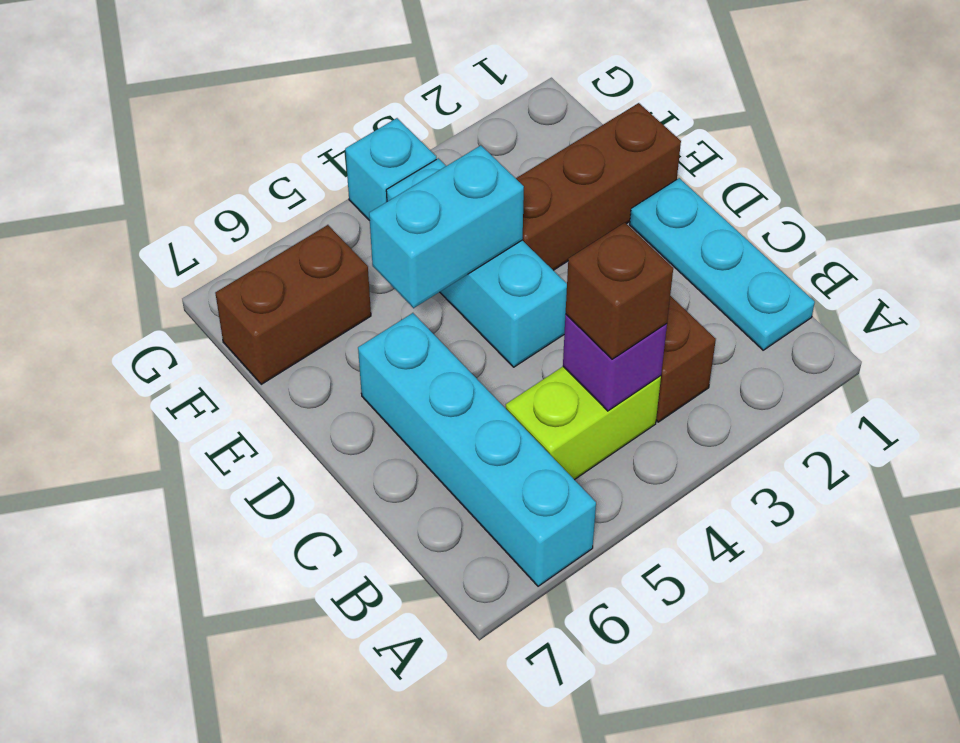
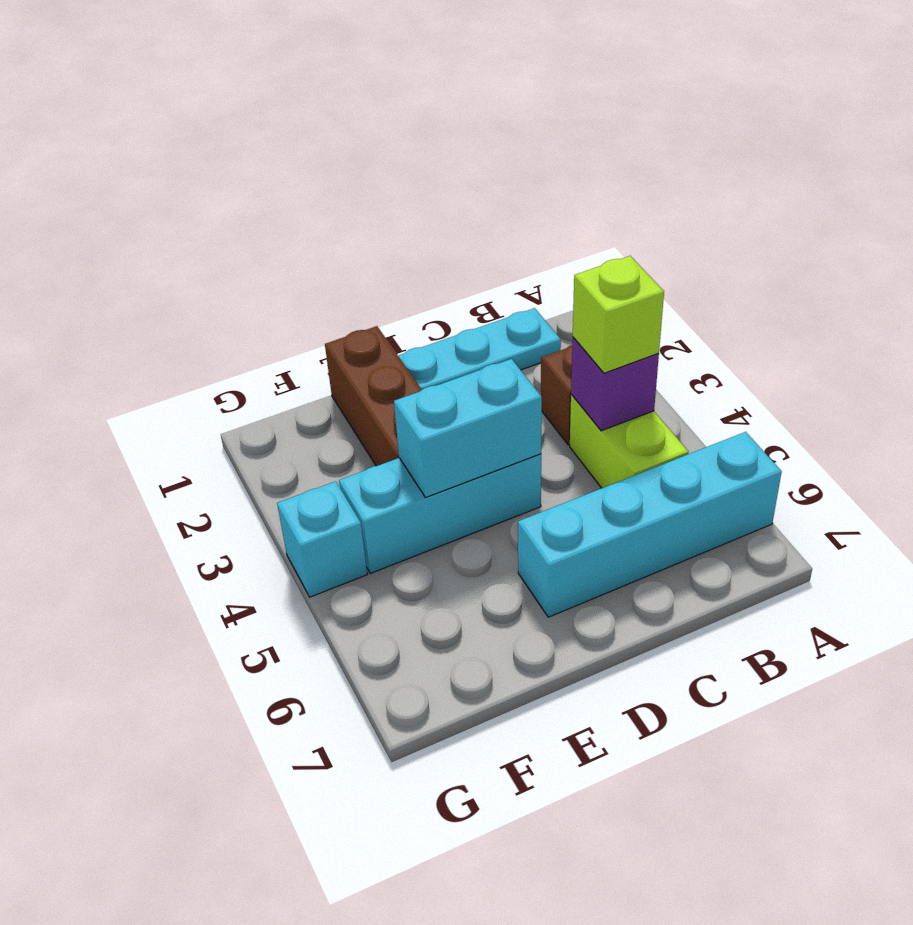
brown brick B4 level 3 -> lime brick B4 level 3
cyan brick E4:E5 level 2 -> cyan brick D4:E4 level 2
brown brick F6:F7 level 1 -> none

